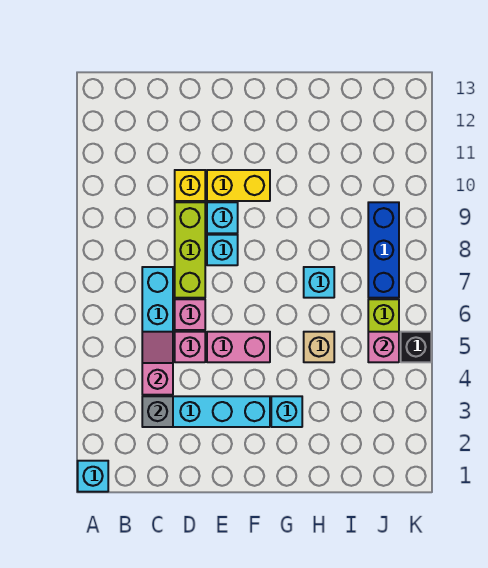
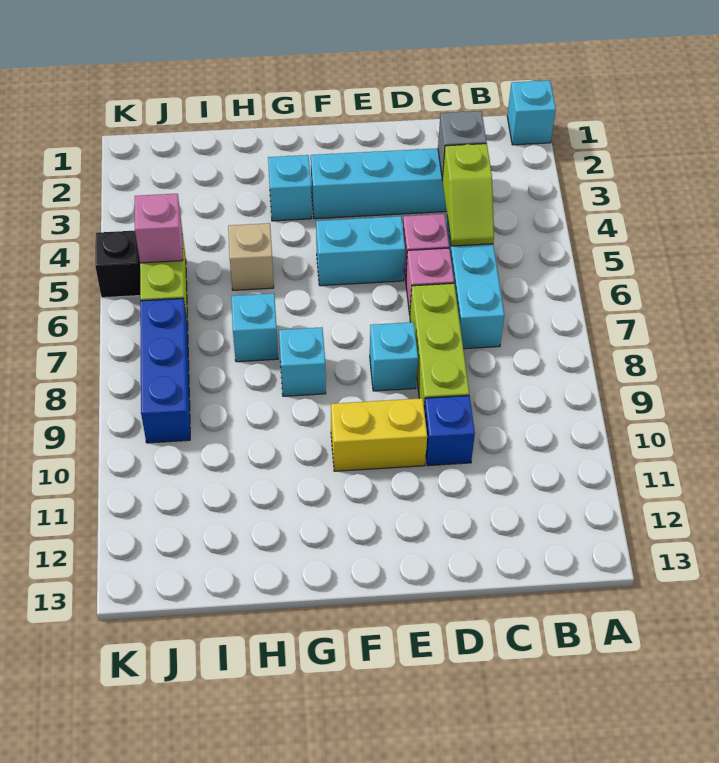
pink slope C4:C5 level 2 top 4 -> lime slope C4:C5 level 2 top 4
yellow brick D10 level 1 -> blue brick D10 level 1
pink brick E5:F5 level 1 -> cyan brick E5:F5 level 1
cyan brick E9 level 1 -> cyan brick G8 level 1

